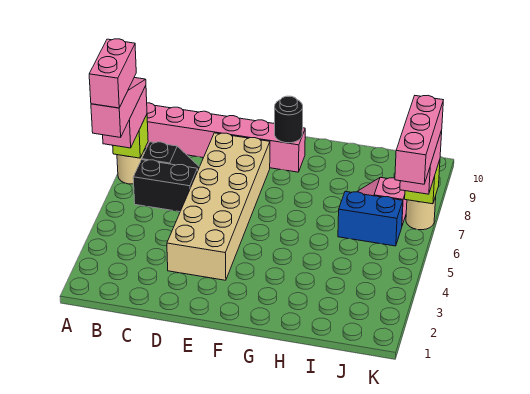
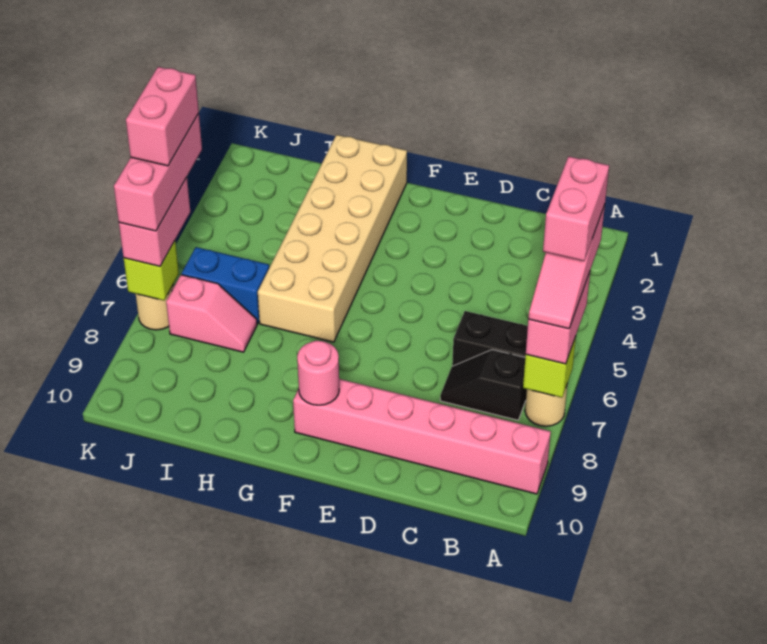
tan brick D3:E8 level 1 -> tan brick G1:H6 level 1
black round brick F9 level 2 -> pink round brick F9 level 2
none -> pink brick K5:K6 level 5

